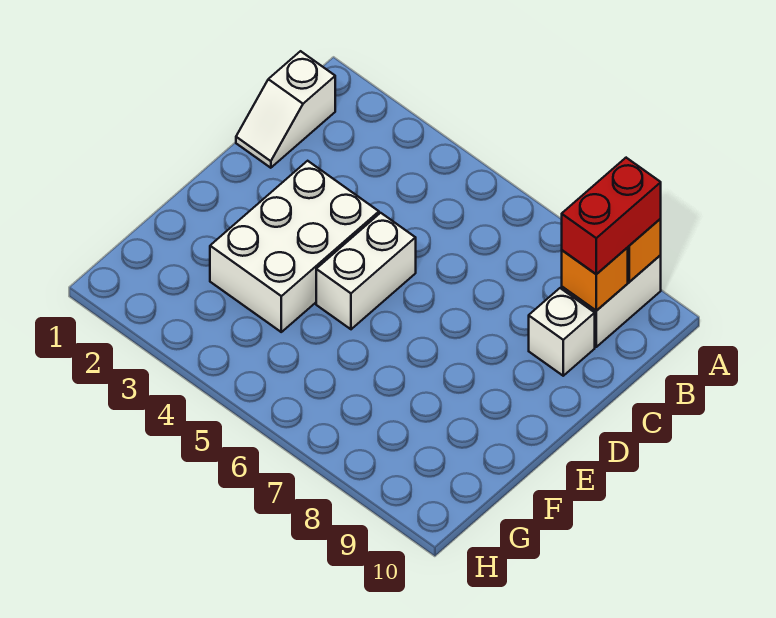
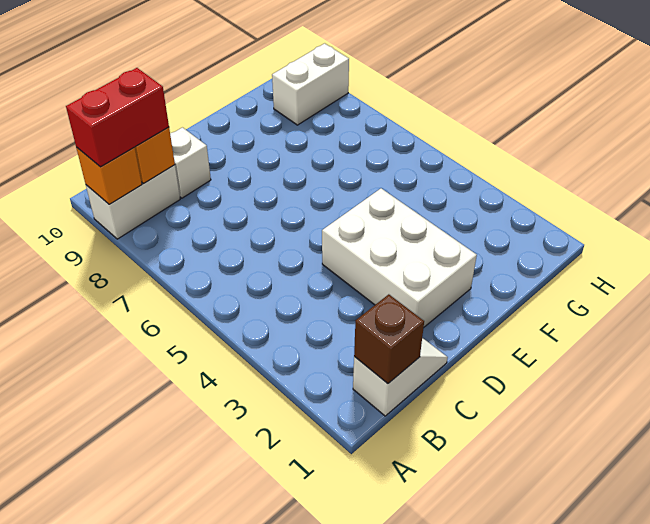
none -> brown brick B1 level 2
white brick D3:F4 level 1 -> white brick D2:E4 level 1
white brick D5:E5 level 1 -> white brick G9:H9 level 1

